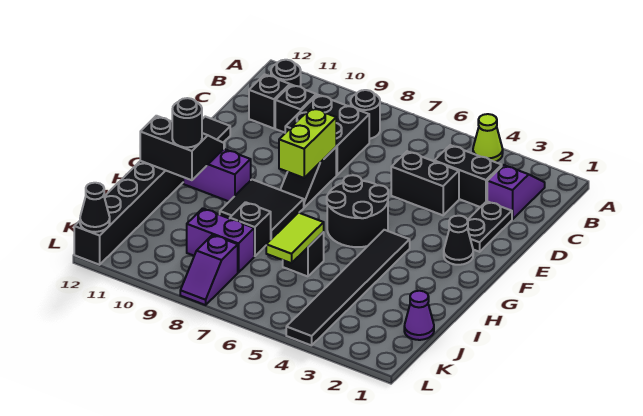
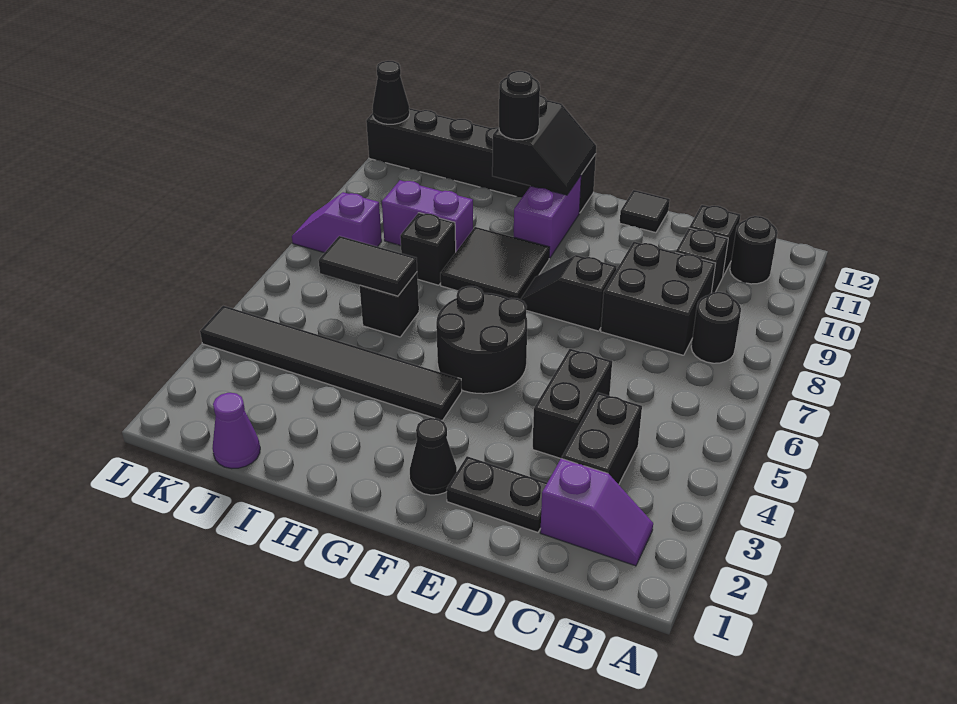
lime cone A4 level 1 -> none
lime brick E8:F8 level 2 -> none
lime tile I6:J6 level 2 -> black tile I6:J6 level 2
purple brick J8:J9 level 1 -> purple brick I9:J9 level 1

